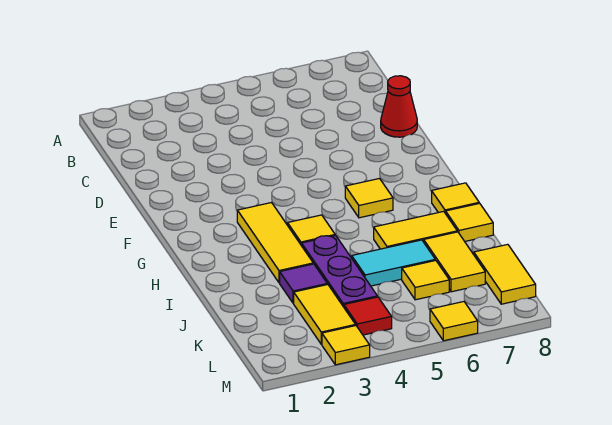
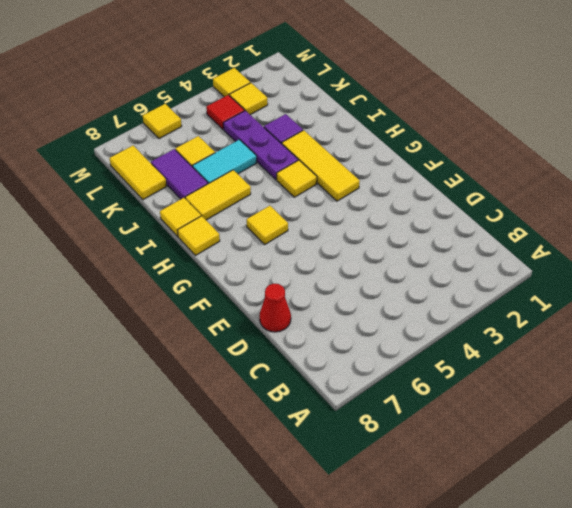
yellow tile J7:K7 level 1 -> purple tile J7:K7 level 1
yellow tile K3:L3 level 1 -> yellow tile L3 level 1

